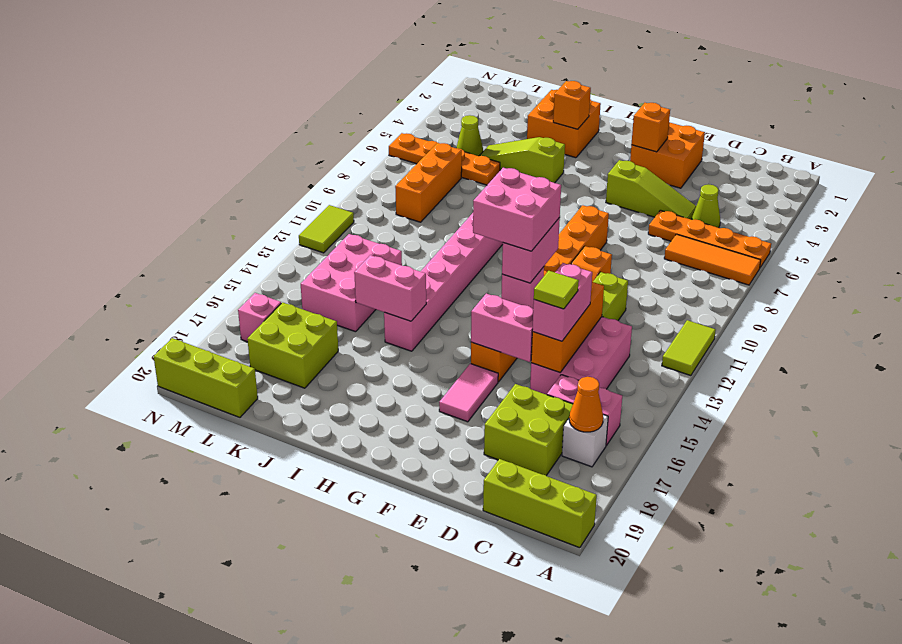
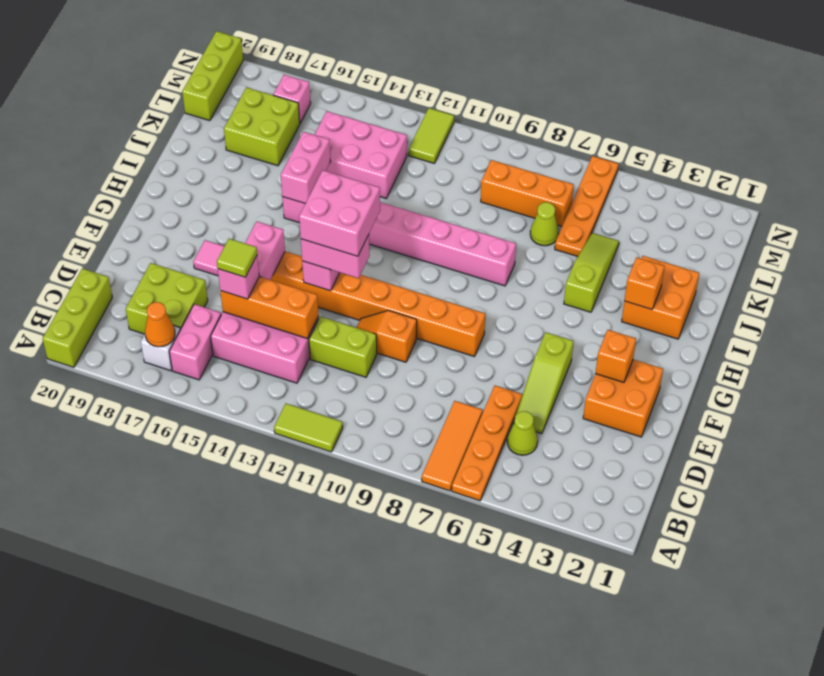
pink brick D14:D15 level 3 -> pink brick D15 level 3
lime cone L5 level 1 -> lime cone K7 level 1
lime tile N11:N12 level 1 -> lime tile M12:N12 level 1

